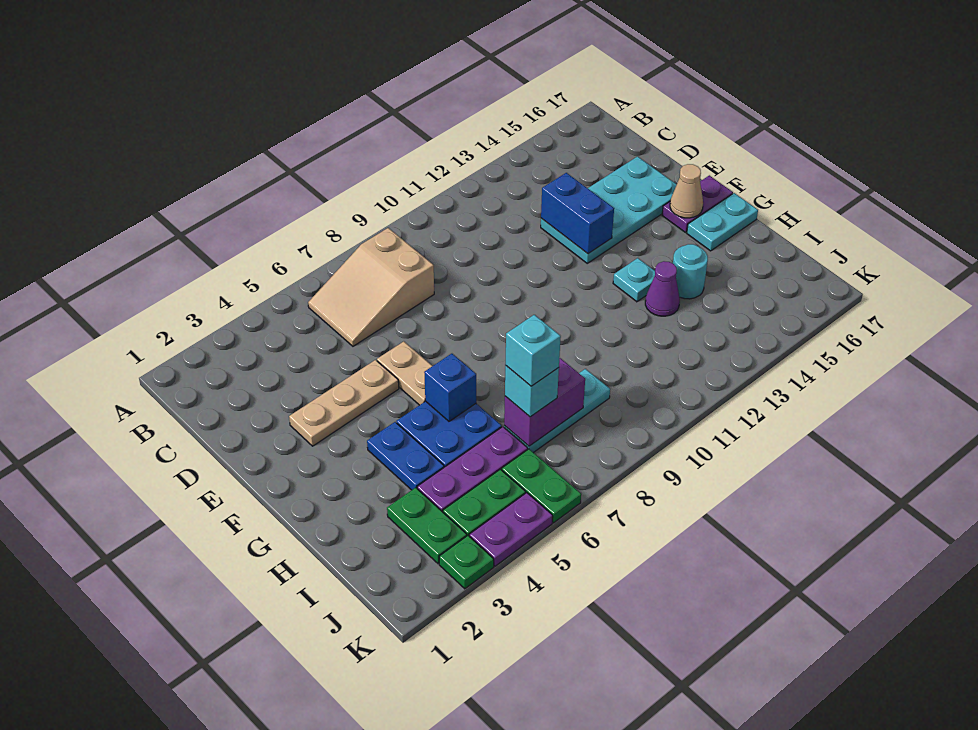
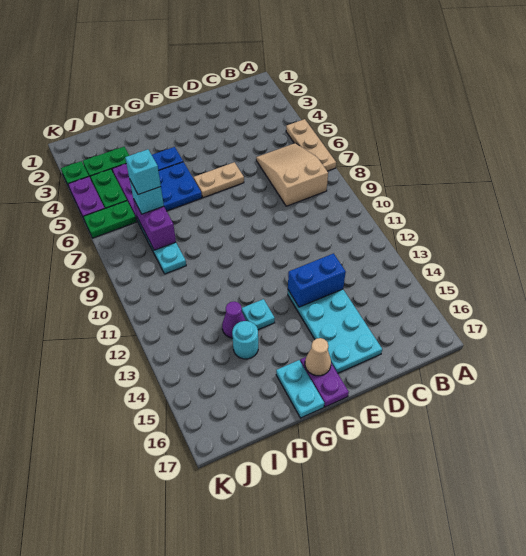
tan plate E3:E5 level 1 -> tan plate A5:A7 level 1
blue brick G6 level 2 -> none

